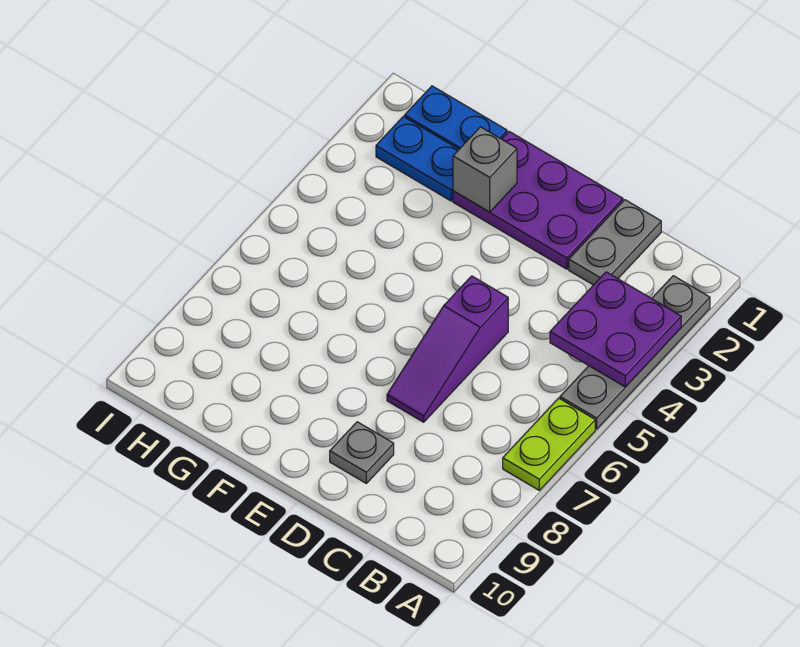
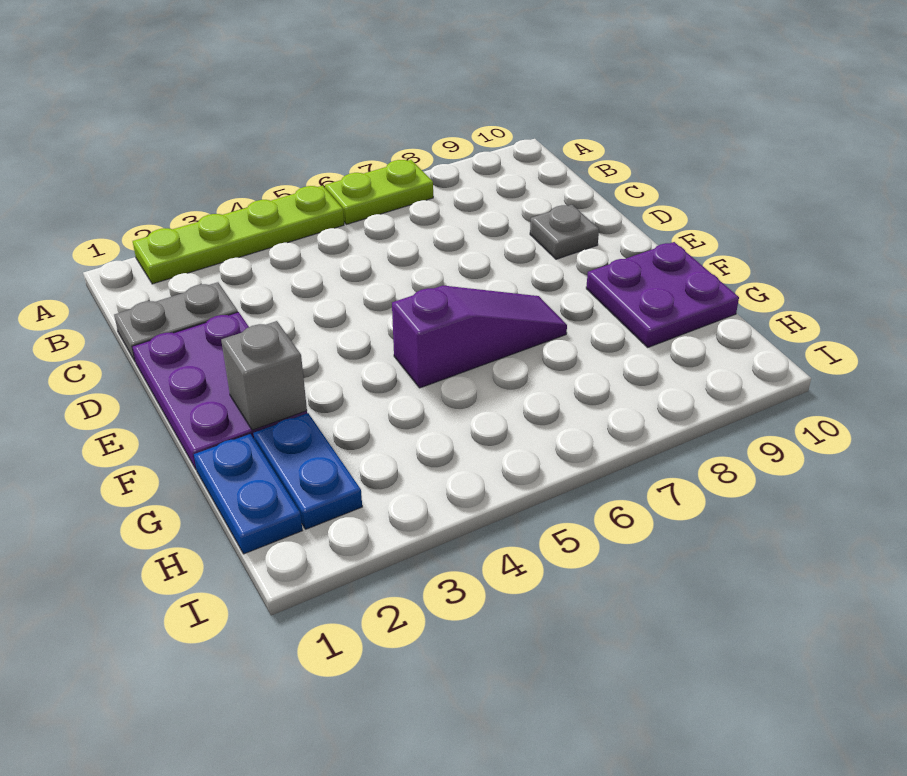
grey plate A2:A5 level 1 -> lime plate A2:A5 level 1
purple plate A3:B4 level 2 -> purple plate F9:G10 level 1
purple slope D5:D7 level 1 top 5 -> purple slope F5:F7 level 1 top 5

